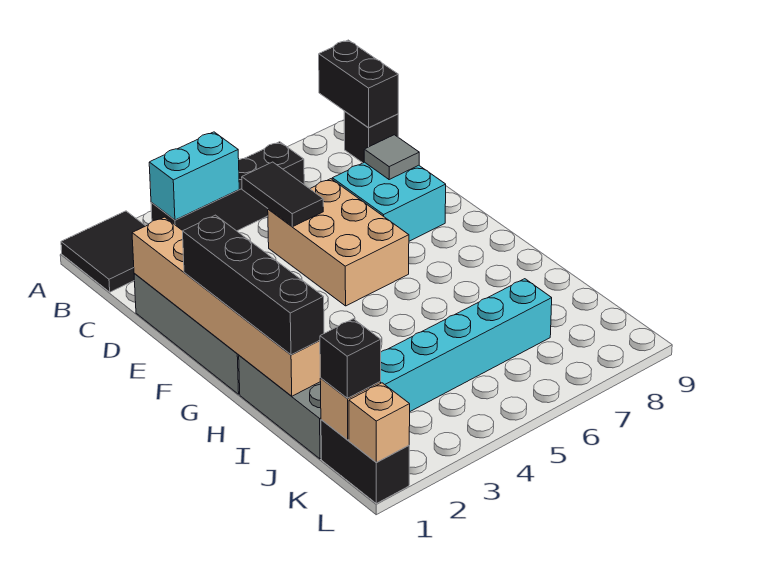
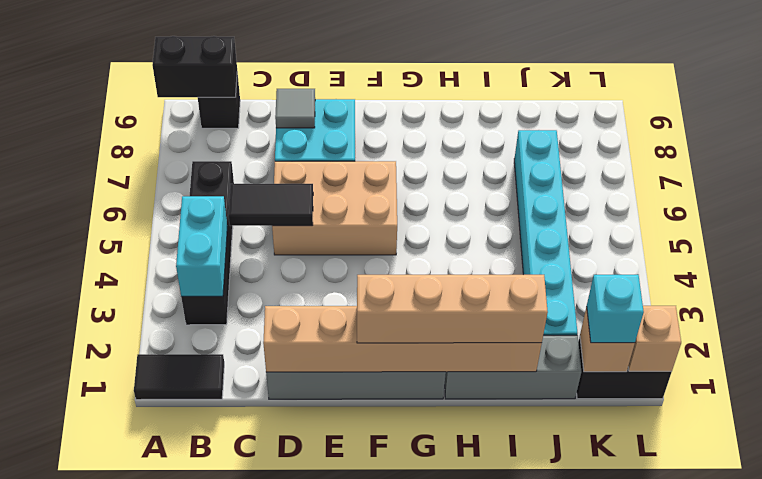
black tile A1:B2 level 1 -> black tile A1:B1 level 1
black brick F1:I1 level 3 -> tan brick F1:I1 level 3
black brick K1 level 3 -> cyan brick K1 level 3

